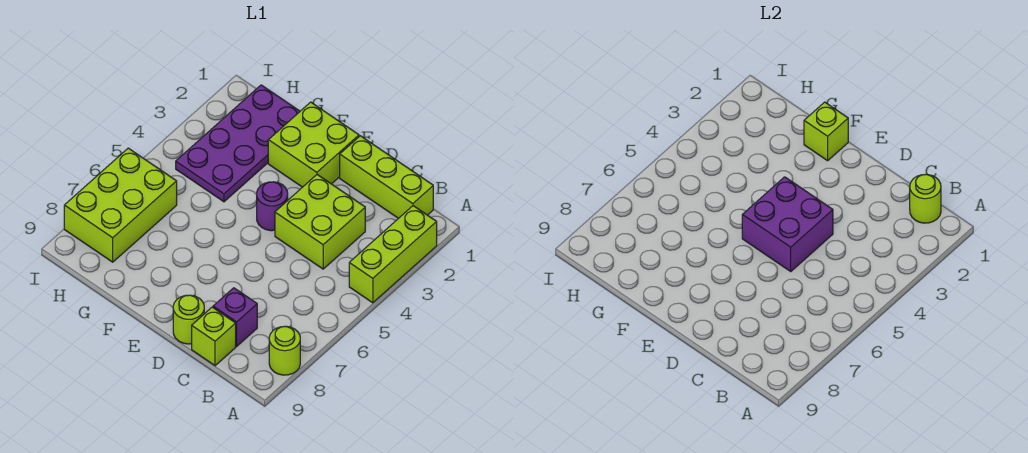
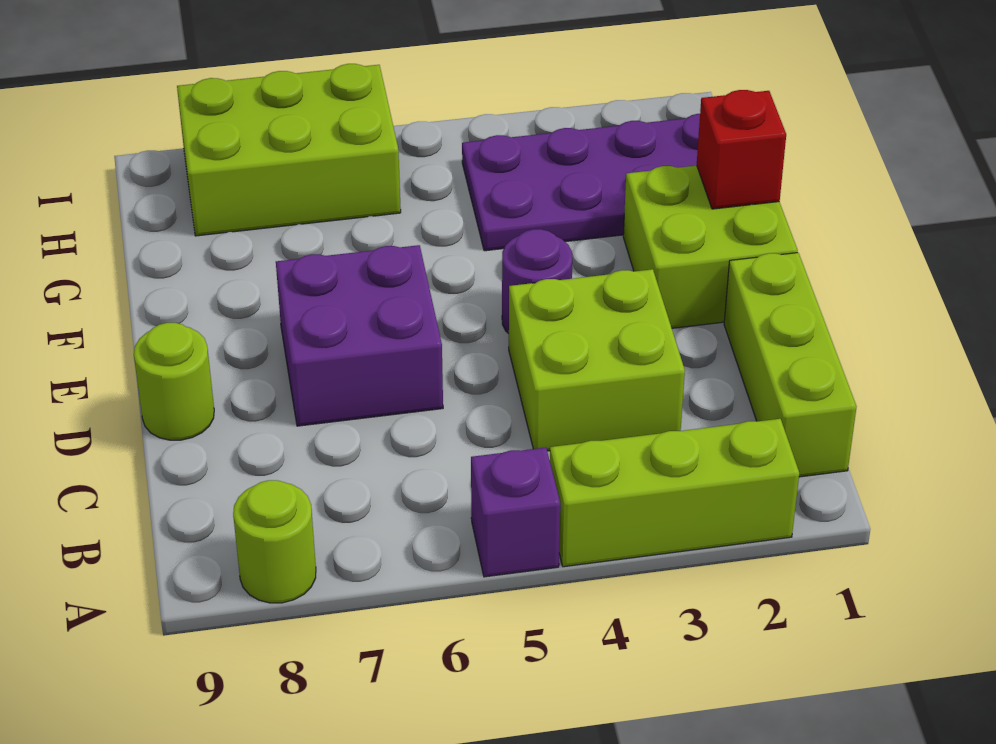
lime round brick B1 level 2 -> none
purple brick C8 level 1 -> purple brick A5 level 1
lime brick C9 level 1 -> none
purple brick D4:E5 level 2 -> purple brick D6:E7 level 1
lime brick F1 level 2 -> red brick F1 level 2

